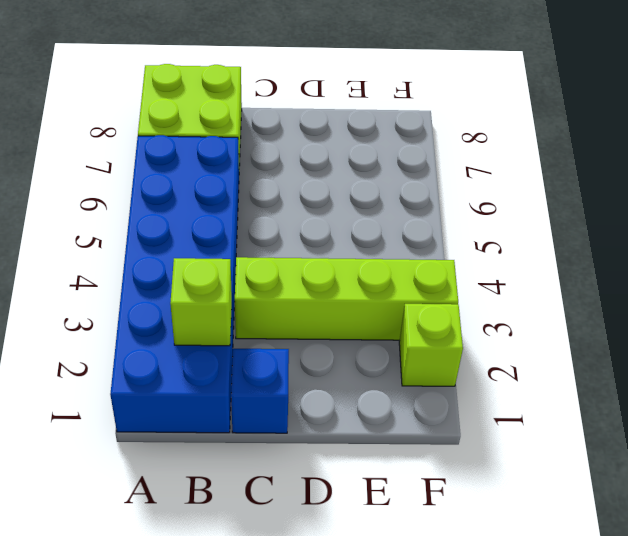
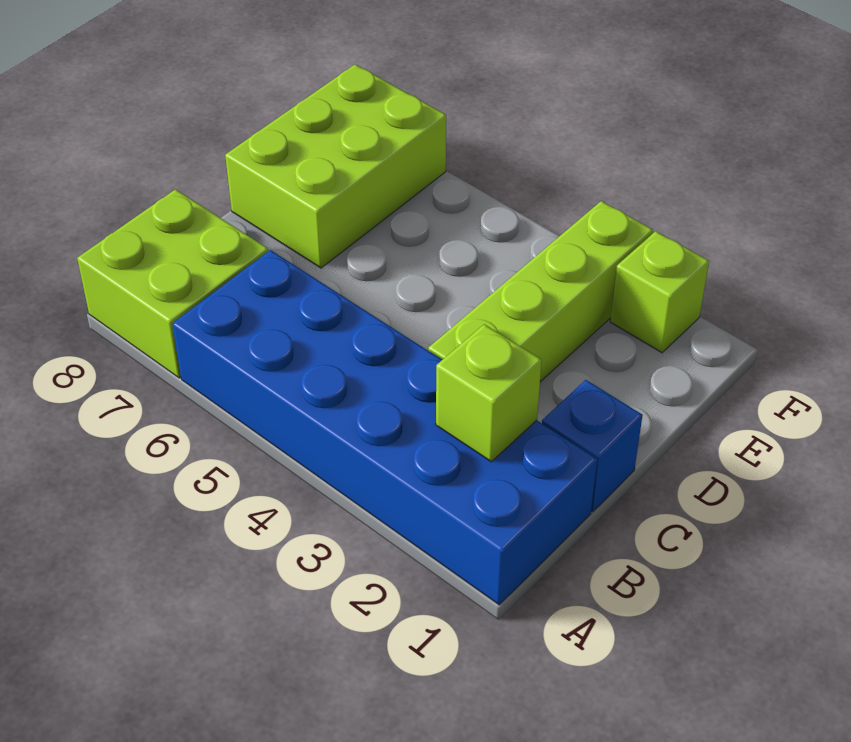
none -> lime brick D7:F8 level 1

